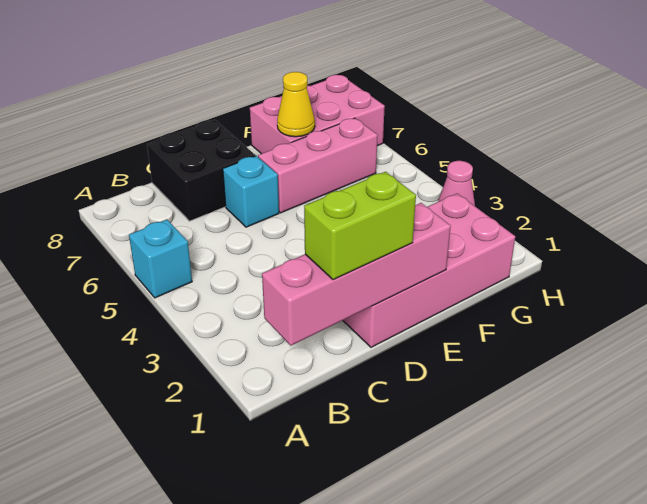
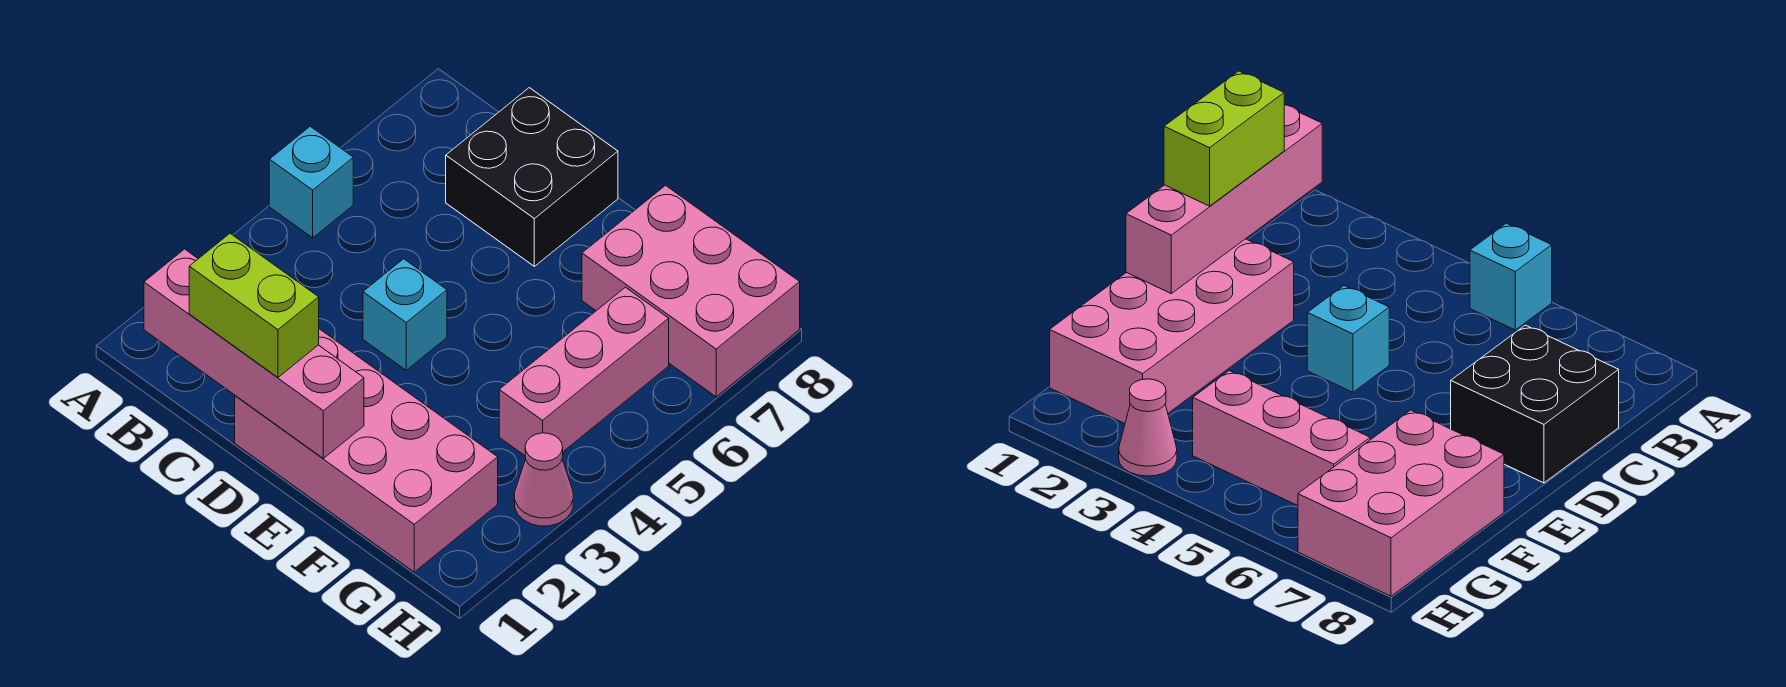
cyan brick D6 level 1 -> cyan brick D4 level 1
pink brick E6:G6 level 1 -> pink brick G4:G6 level 1
yellow cone F7 level 2 -> none

